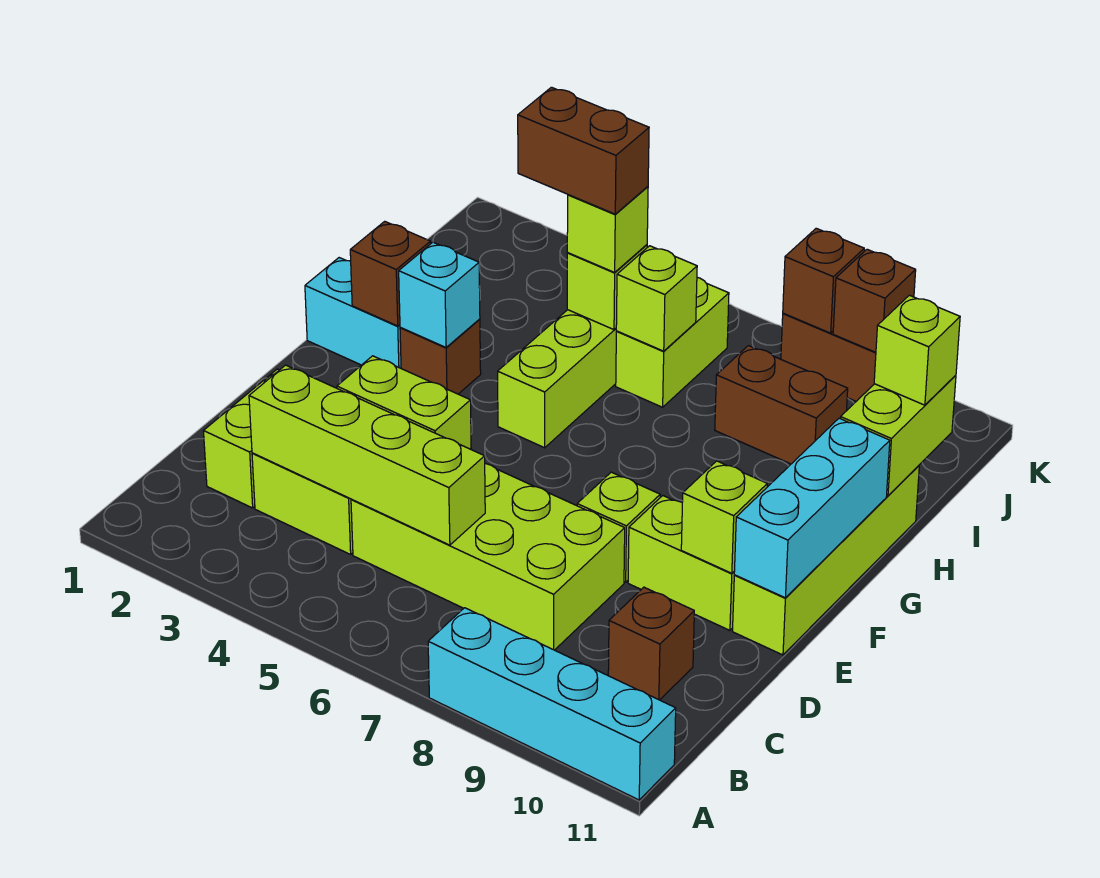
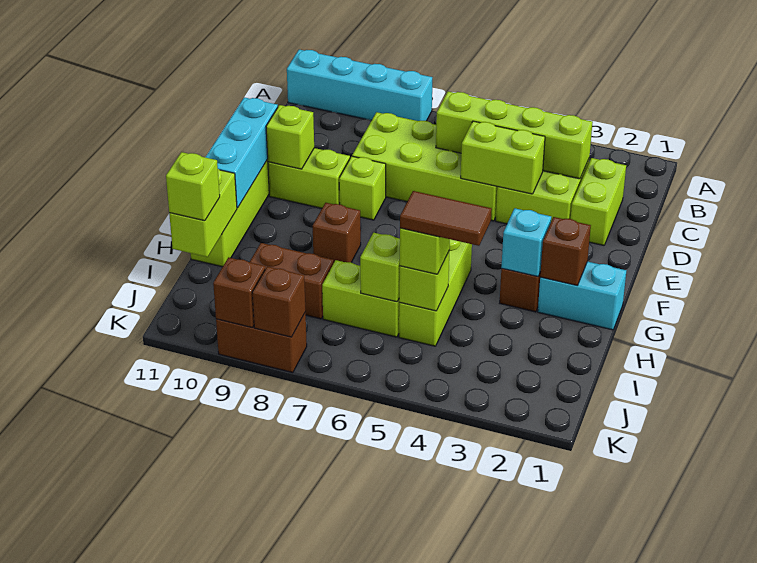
brown brick C10 level 1 -> brown brick G8 level 1
brown brick I4:I5 level 4 -> brown tile I4:I5 level 4
lime brick I6:J6 level 1 -> lime brick I6:I7 level 1

